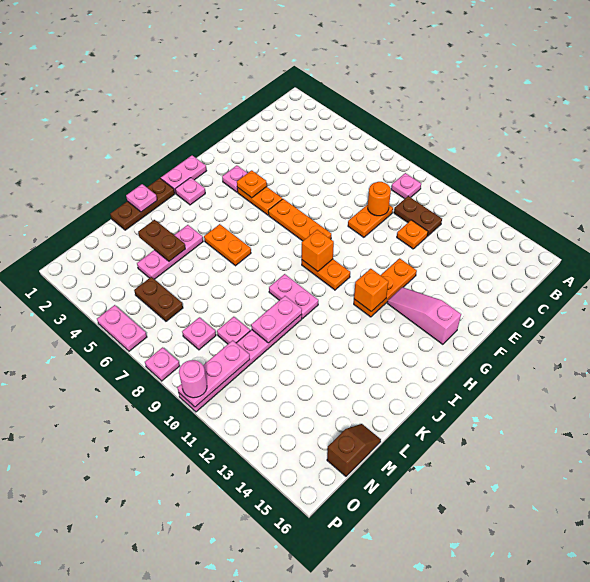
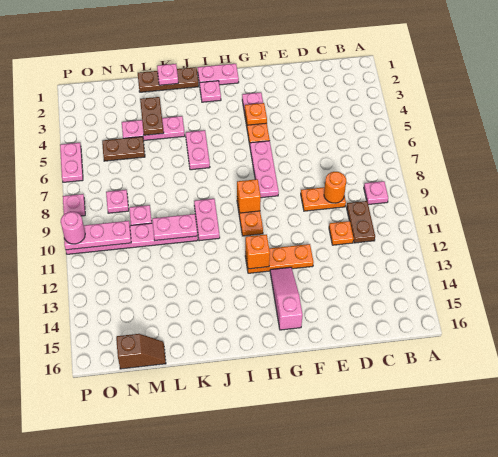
orange plate G6:G8 level 1 -> pink plate G6:G8 level 1
orange plate J5:J6 level 1 -> pink plate J5:J6 level 1
brown plate N5:N6 level 1 -> brown plate M5:N5 level 1

